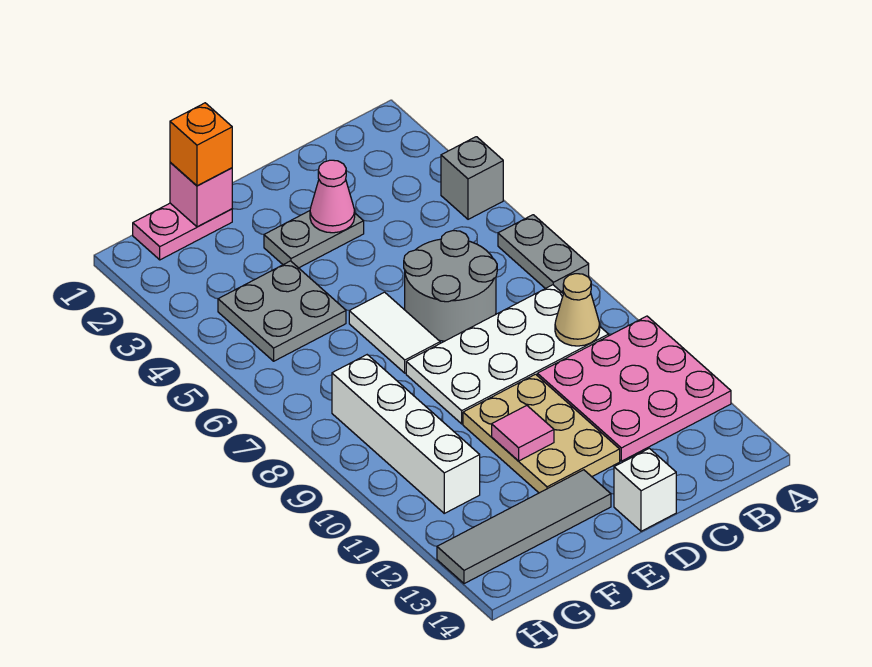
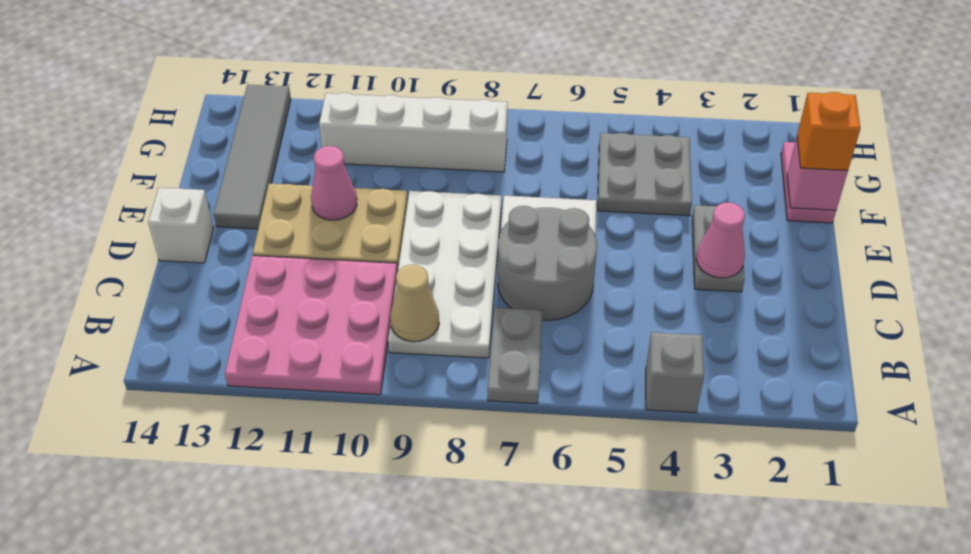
grey plate A6:A7 level 1 -> grey plate A7:B7 level 1
pink tile E11 level 2 -> pink cone E11 level 2

